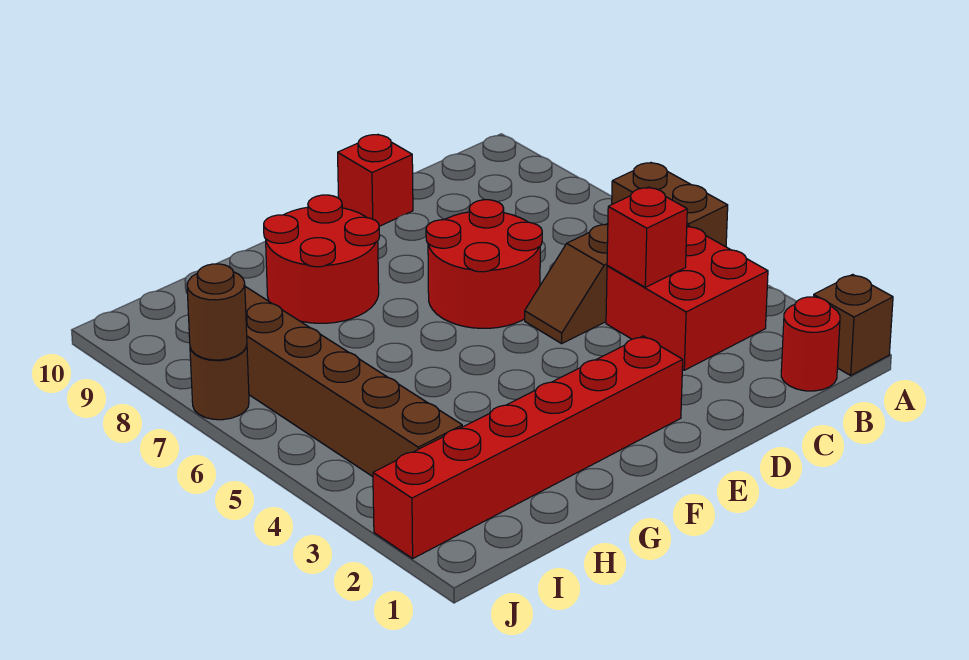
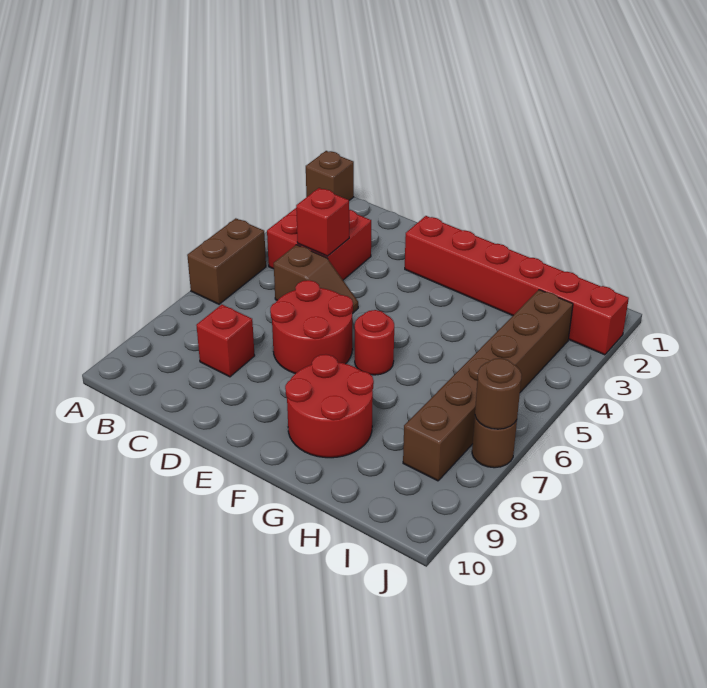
red round brick B1 level 1 -> red round brick F6 level 1
red brick D10 level 1 -> red brick C8 level 1

